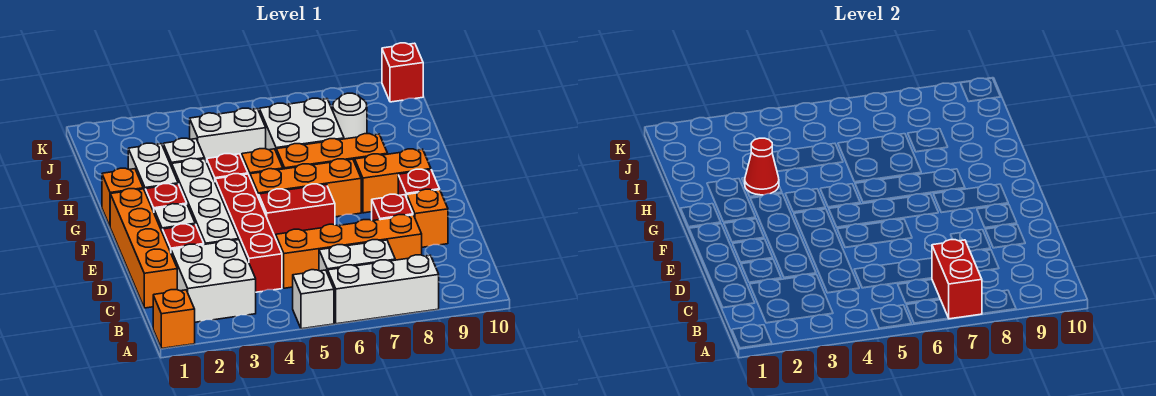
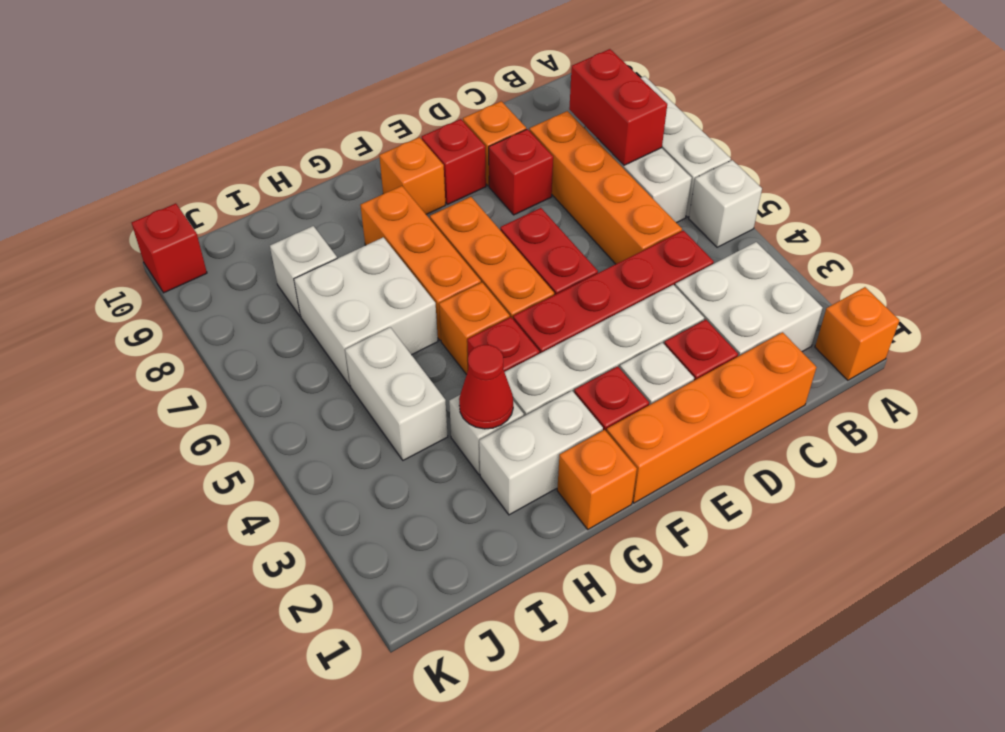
red brick A7:B7 level 2 -> red brick B7:B8 level 2
orange brick F8:F9 level 1 -> orange brick F9 level 1
white round brick I8 level 1 -> white brick I8 level 1

